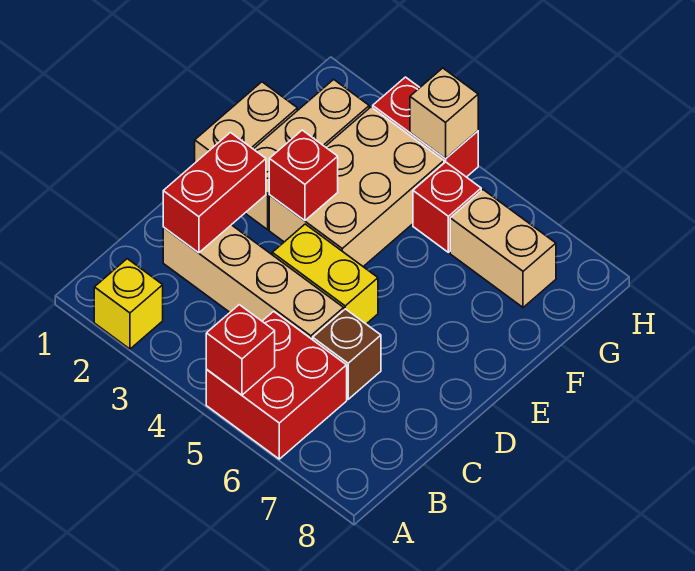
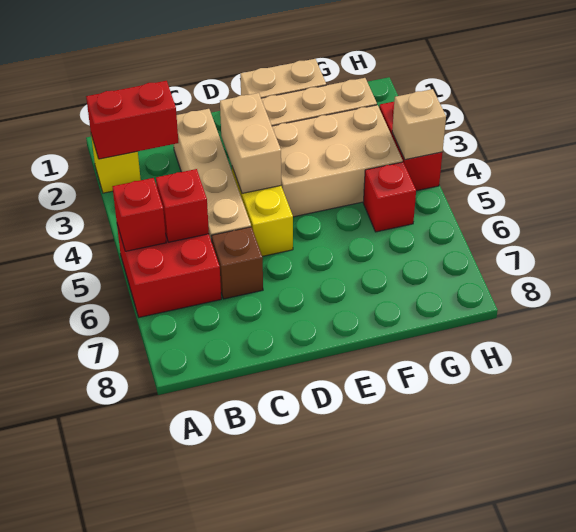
red brick C2:D2 level 2 -> red brick A2:B2 level 2
red brick E3 level 2 -> red brick B5 level 2
tan brick G6:G7 level 1 -> tan brick D3:D4 level 2

